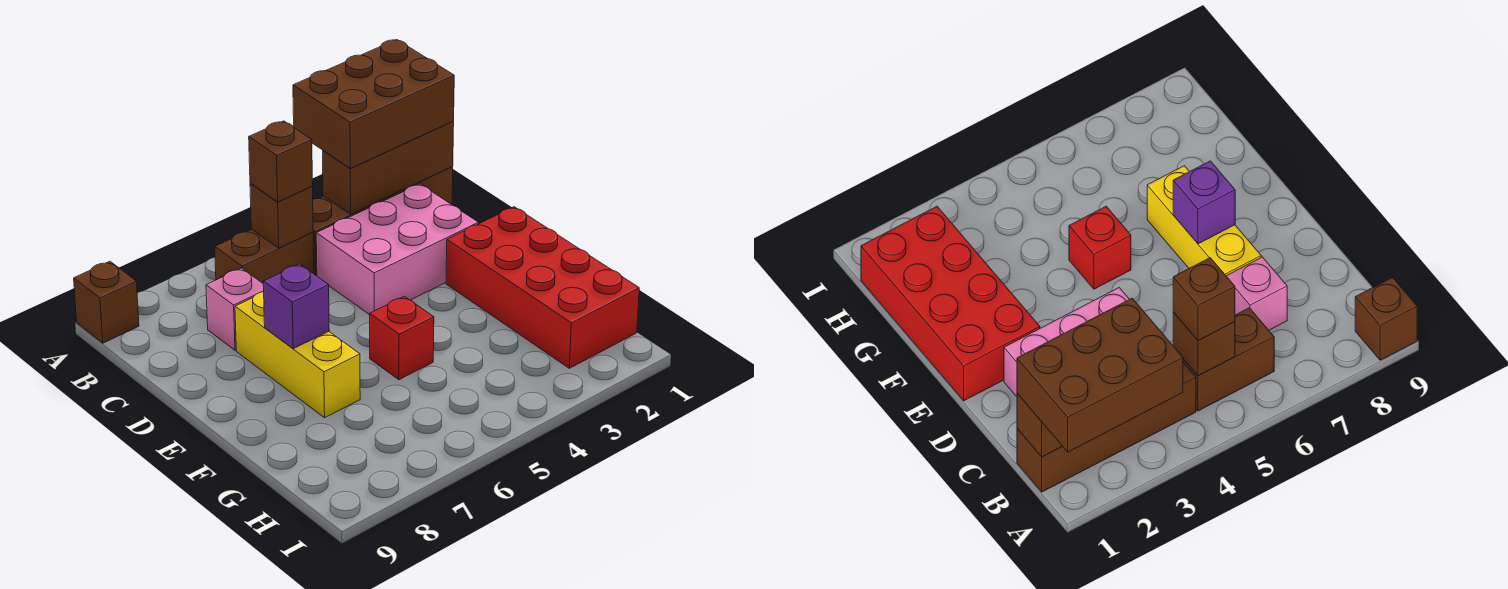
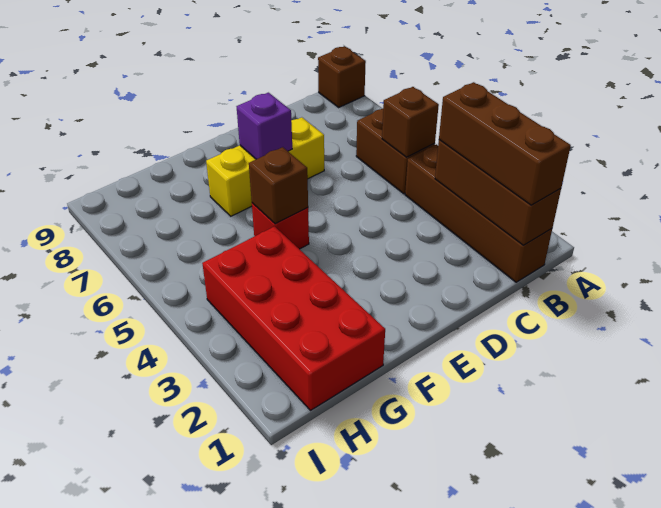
brown brick A1:B3 level 3 -> brown brick B1:B3 level 3
brown brick B5 level 3 -> brown brick F5 level 2
pink brick C2:D4 level 1 -> none
pink brick C7 level 1 -> none
red brick E1:H2 level 1 -> red brick G1:H4 level 1

